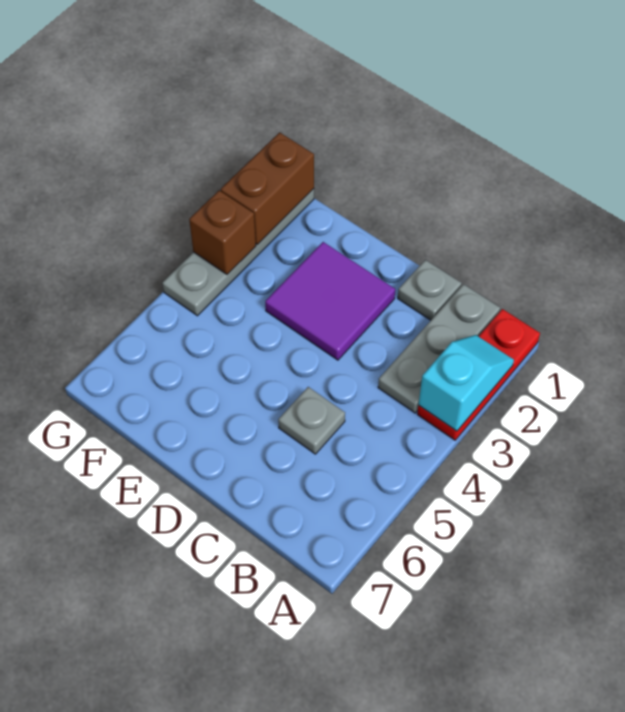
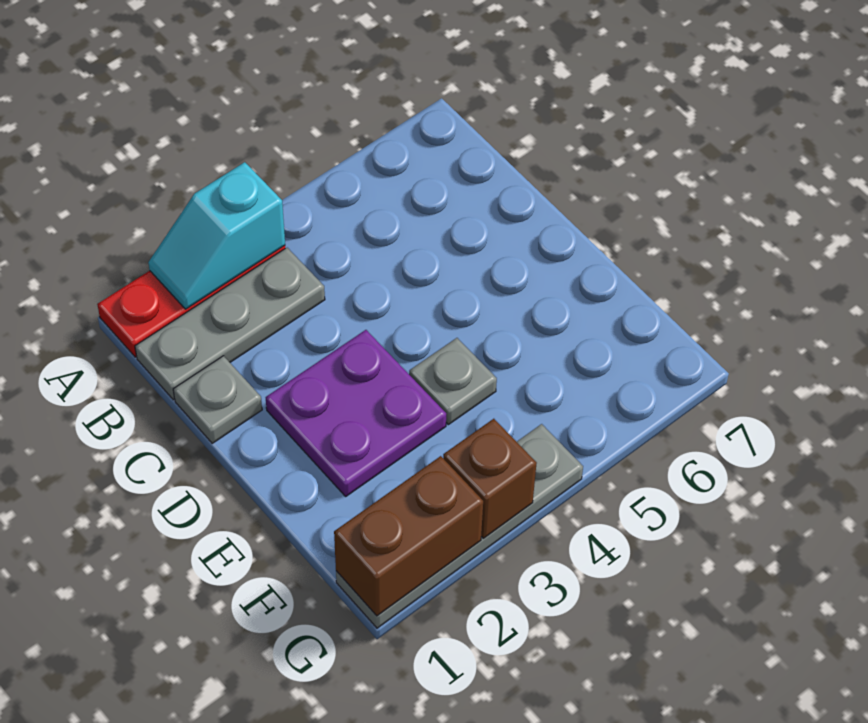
grey plate C5 level 1 -> grey plate E4 level 1
purple tile D2:E3 level 1 -> purple plate D2:E3 level 1

